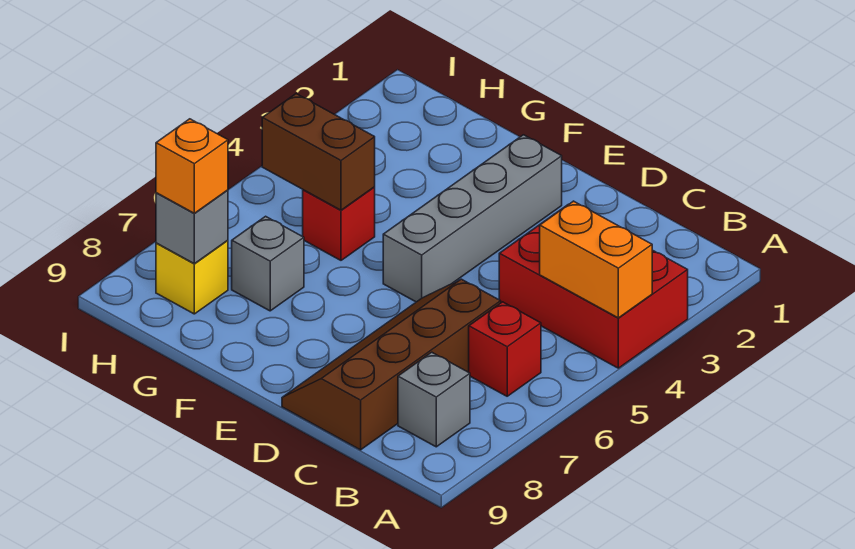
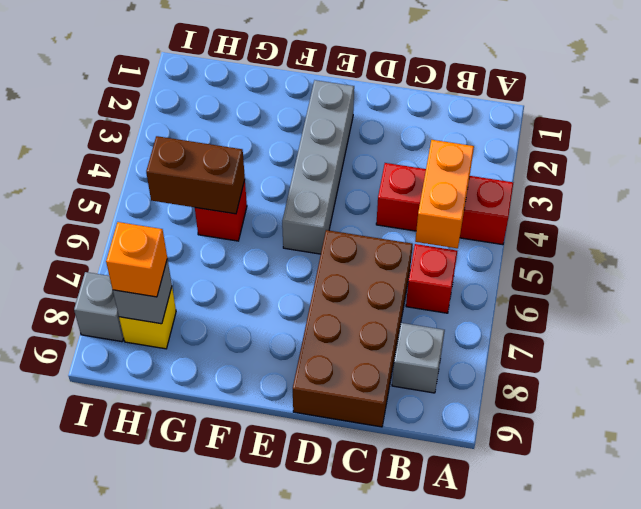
red brick A3:C4 level 1 -> red brick A4:C4 level 1
orange brick A4:B4 level 2 -> orange brick B4:B5 level 2
brown slope C6:D9 level 1 top C -> brown brick C6:D9 level 1
grey brick G7 level 1 -> grey brick I8 level 1

